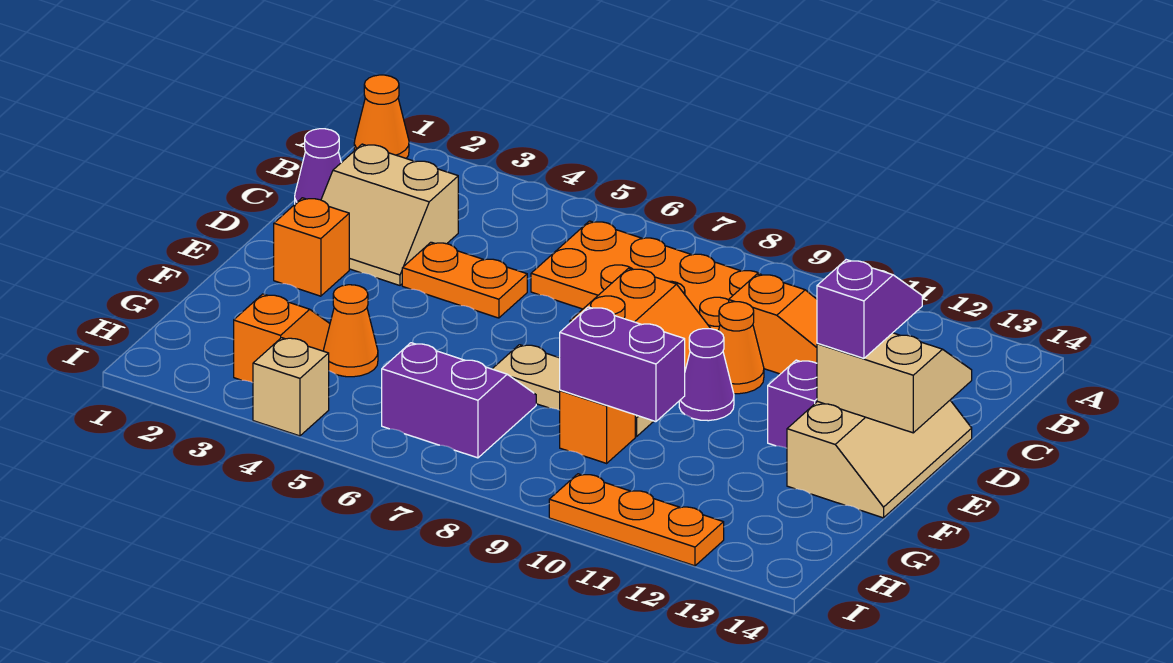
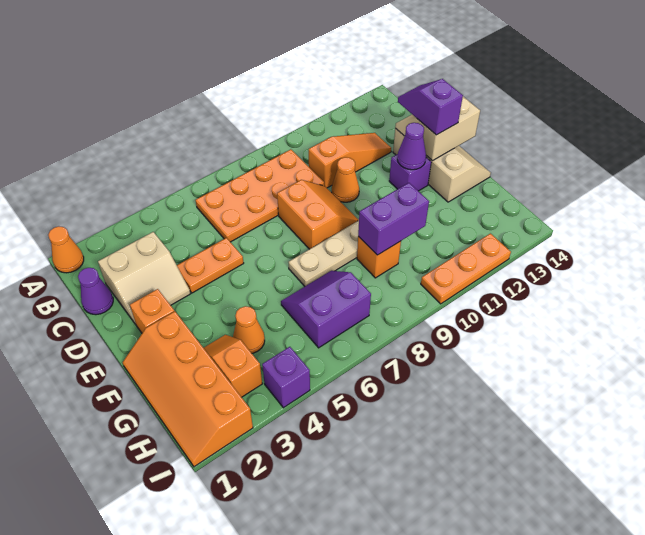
purple cone E10 level 1 -> purple cone E12 level 2
none -> orange slope F1:I2 level 1 top 2
tan brick I4 level 1 -> purple brick I4 level 1

